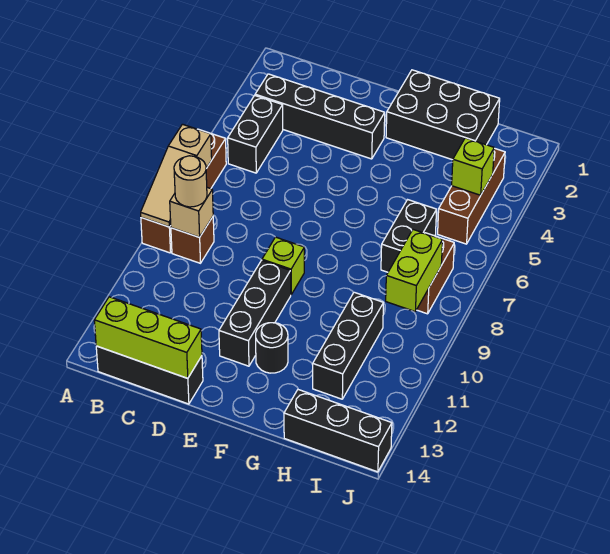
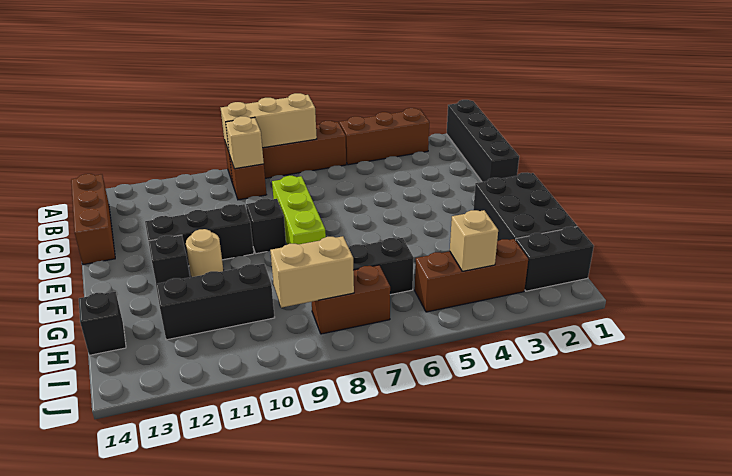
none -> brown brick A3:A5 level 1
tan slope A7:A9 level 2 top 7 -> tan brick A7:A9 level 2
black brick B3:E3 level 1 -> black brick A1:D1 level 1
black brick B4:B5 level 1 -> black brick I1:I2 level 1
tan round brick B9 level 3 -> tan round brick F11 level 1
black brick B14:D14 level 1 -> brown brick B14:D14 level 1
lime brick B14:D14 level 2 -> lime brick D8:F8 level 1
lime brick E9 level 1 -> black brick E9 level 1
black round brick F12 level 1 -> black brick F12 level 1
black brick H14:J14 level 1 -> black brick H14 level 1
lime brick I4 level 2 -> tan brick I4 level 2
lime brick I8:I9 level 2 -> tan brick I8:I9 level 2

